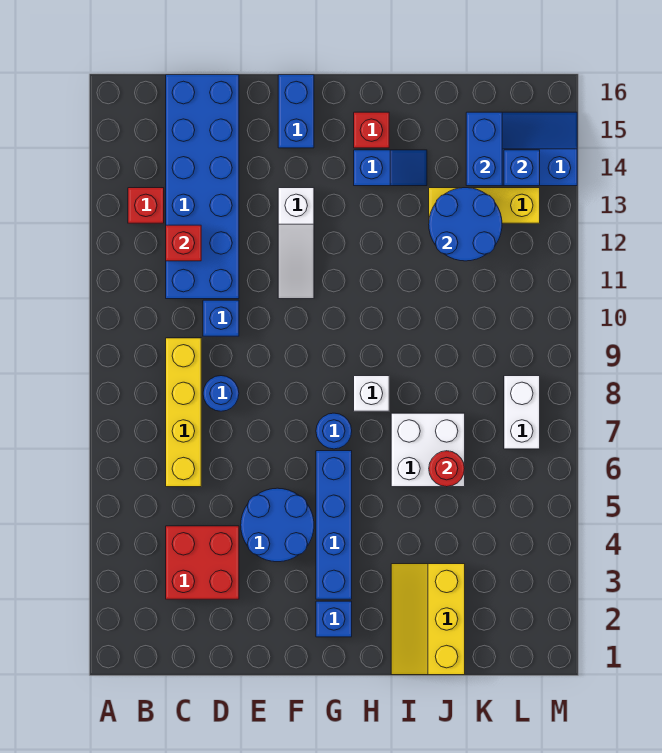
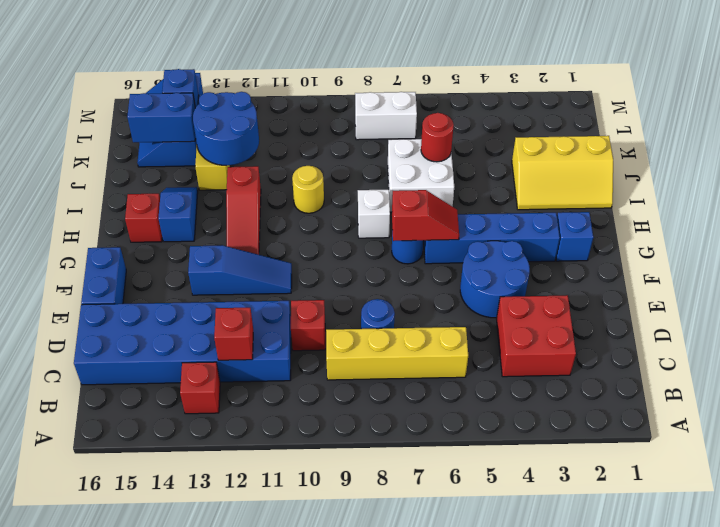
blue brick D10 level 1 -> red brick D10 level 1
white slope F11:F13 level 1 top 13 -> blue slope F11:F13 level 1 top 13
blue brick F15:F16 level 1 -> blue brick E16:F16 level 1
none -> red slope G6:G7 level 2 top 7
none -> red slope G12:I12 level 1 top I
none -> yellow round brick I10 level 1

